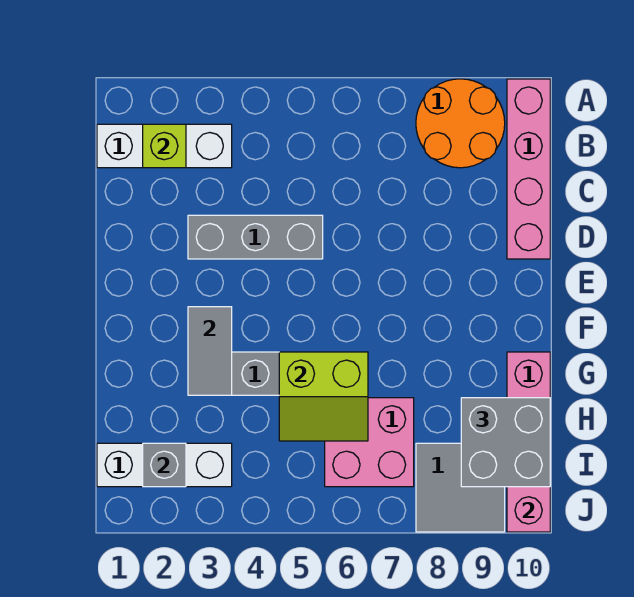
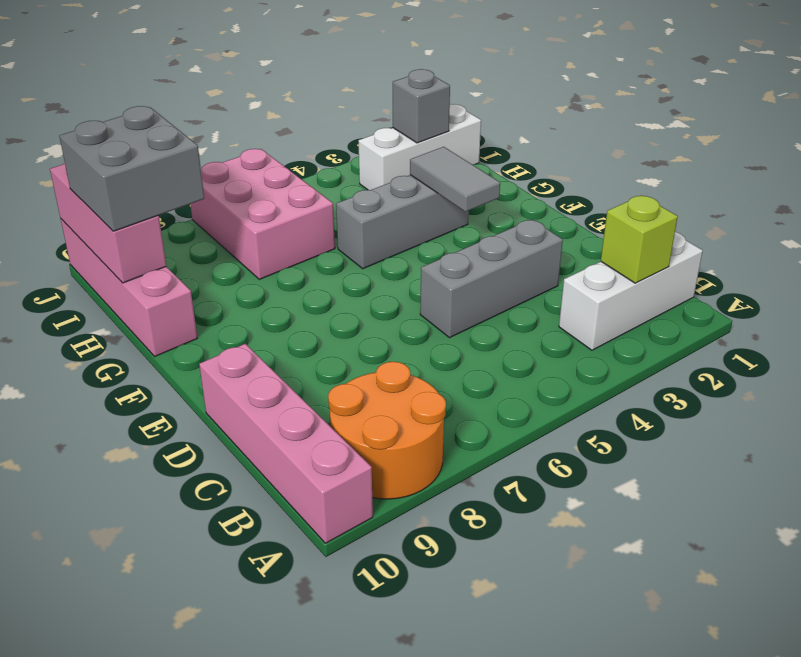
lime slope G5:H6 level 2 top G -> none
pink brick H6:I7 level 1 -> pink brick H6:J7 level 1
grey tile I8:J9 level 1 -> none

